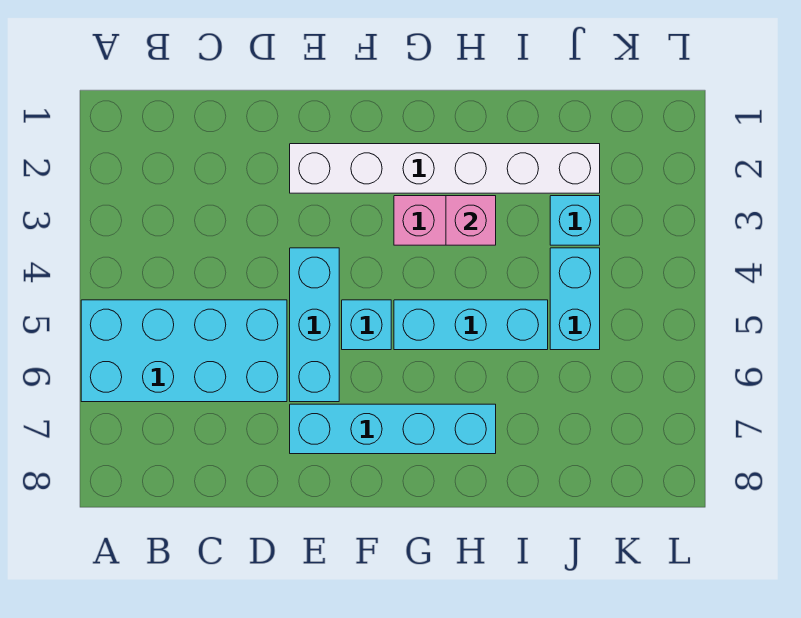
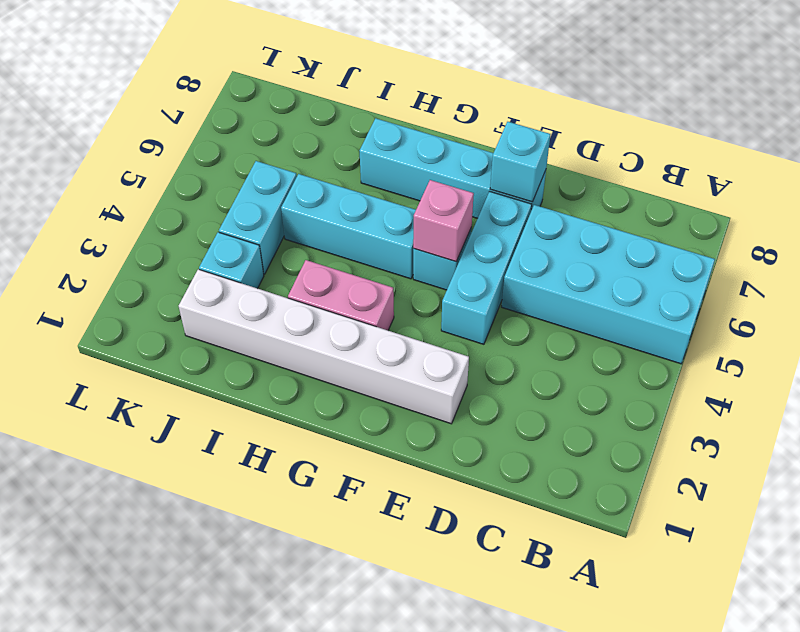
none -> cyan brick E7 level 2
pink brick H3 level 2 -> pink brick F5 level 2

